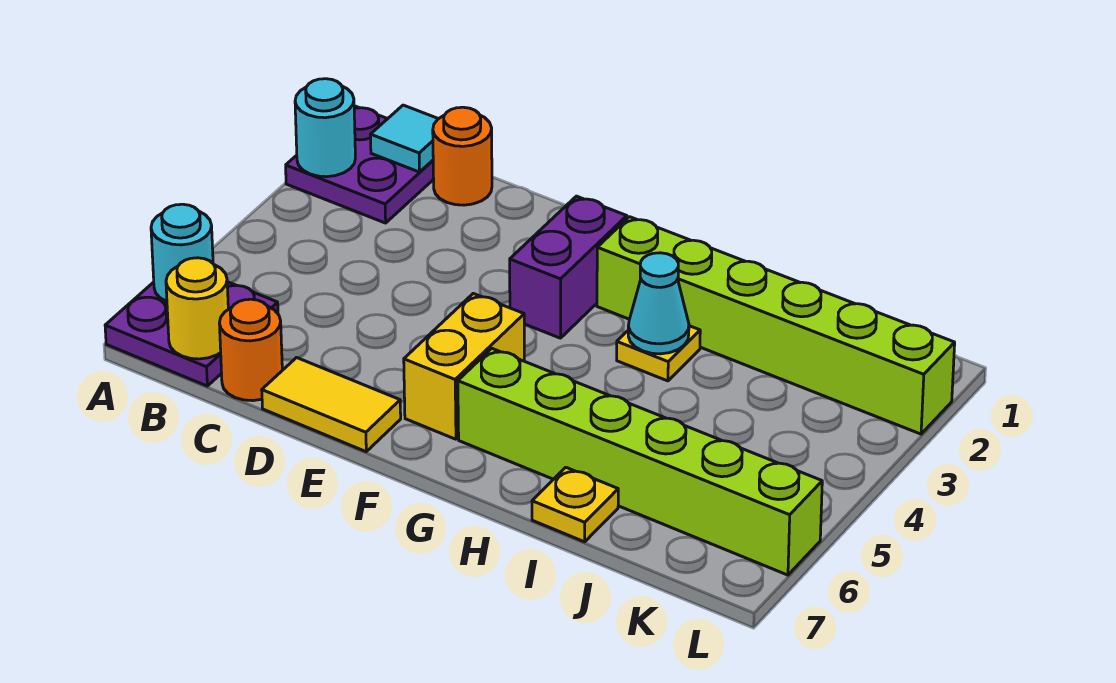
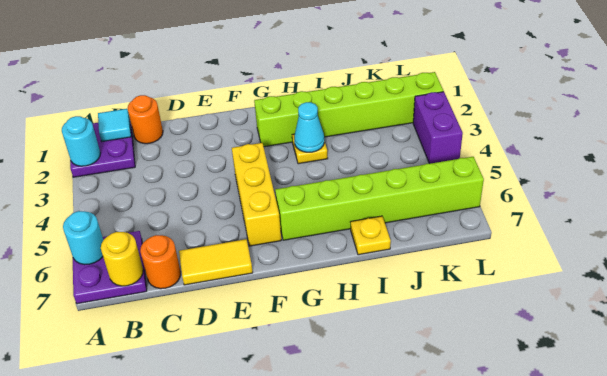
purple brick F2:F3 level 1 -> purple brick L3:L4 level 1
yellow brick F5:F6 level 1 -> yellow brick F4:F6 level 1

